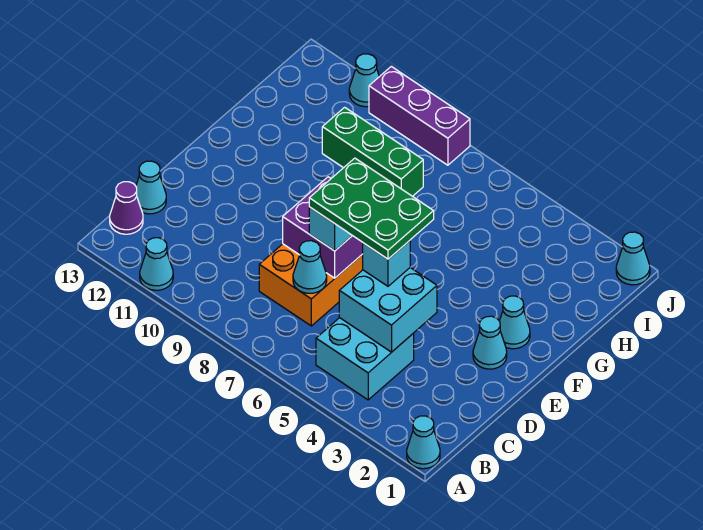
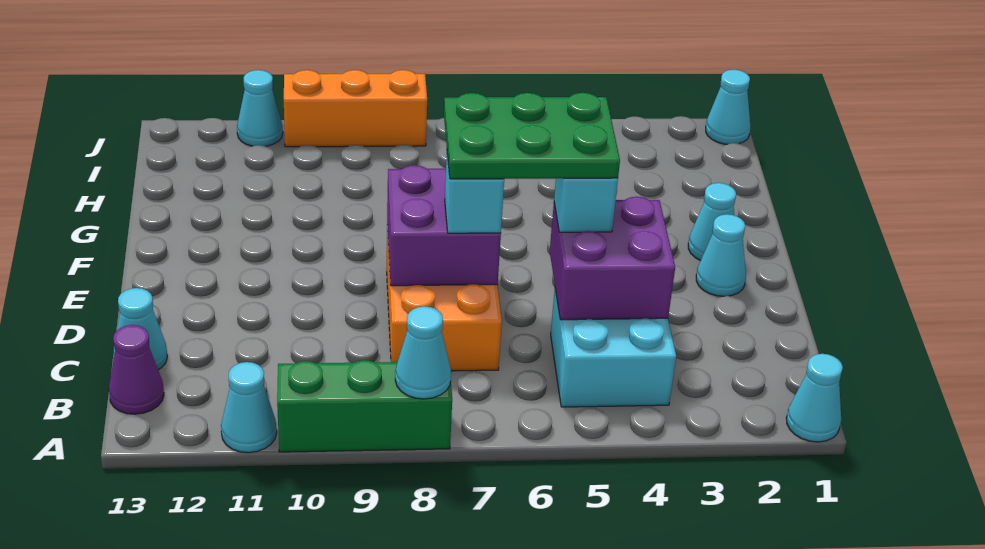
cyan brick C4:D5 level 2 -> purple brick C4:D5 level 2
cyan cone C7 level 2 -> cyan cone A8 level 2
green brick H8:H10 level 1 -> green brick A8:A10 level 1
purple brick J8:J10 level 1 -> orange brick J8:J10 level 1

